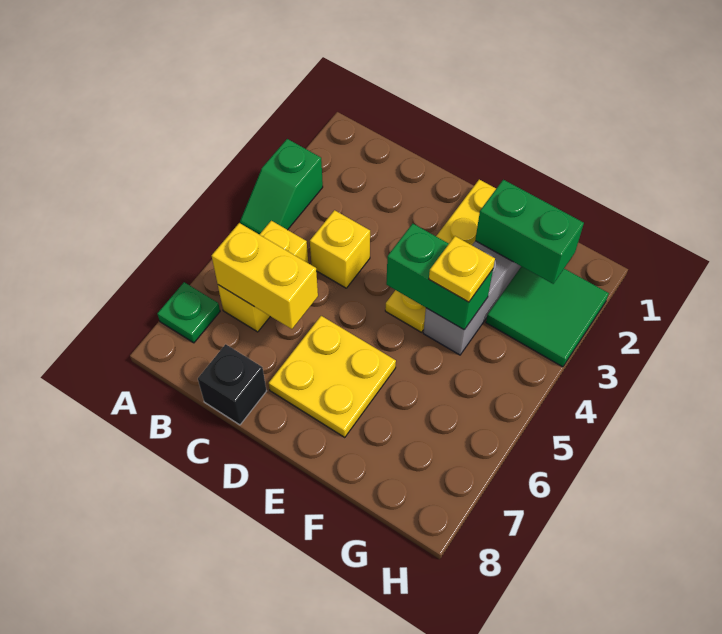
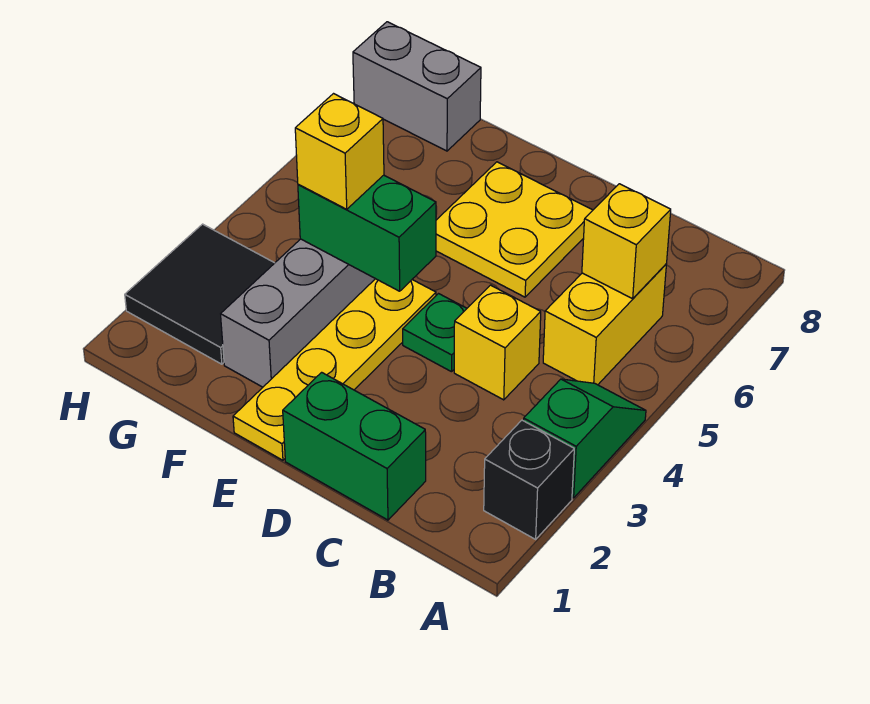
green plate A7 level 1 -> green plate D4 level 1
yellow brick B6:C6 level 2 -> yellow brick B6 level 2
black brick C8 level 1 -> black brick A2 level 1
green brick F2:G2 level 2 -> green brick C1:D1 level 1
yellow plate F4 level 3 -> yellow brick F4 level 3
green tile G2:H3 level 1 -> black tile G2:H3 level 1
none -> grey brick G8:H8 level 1

